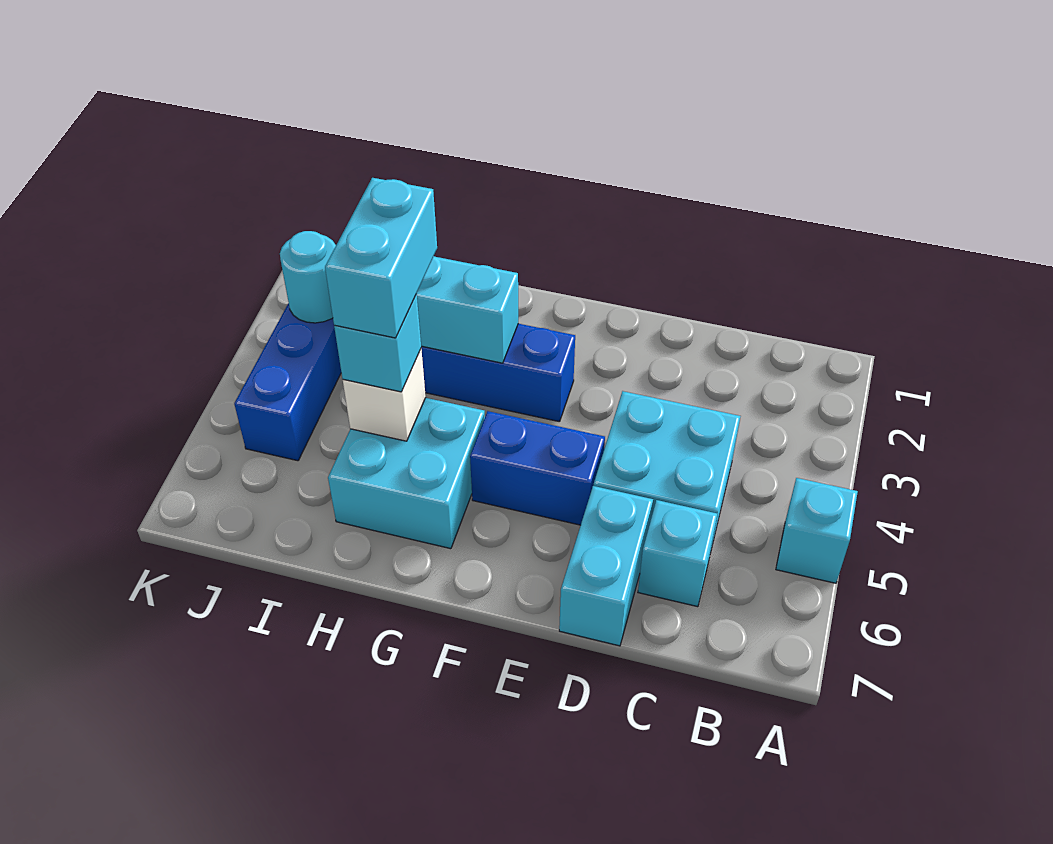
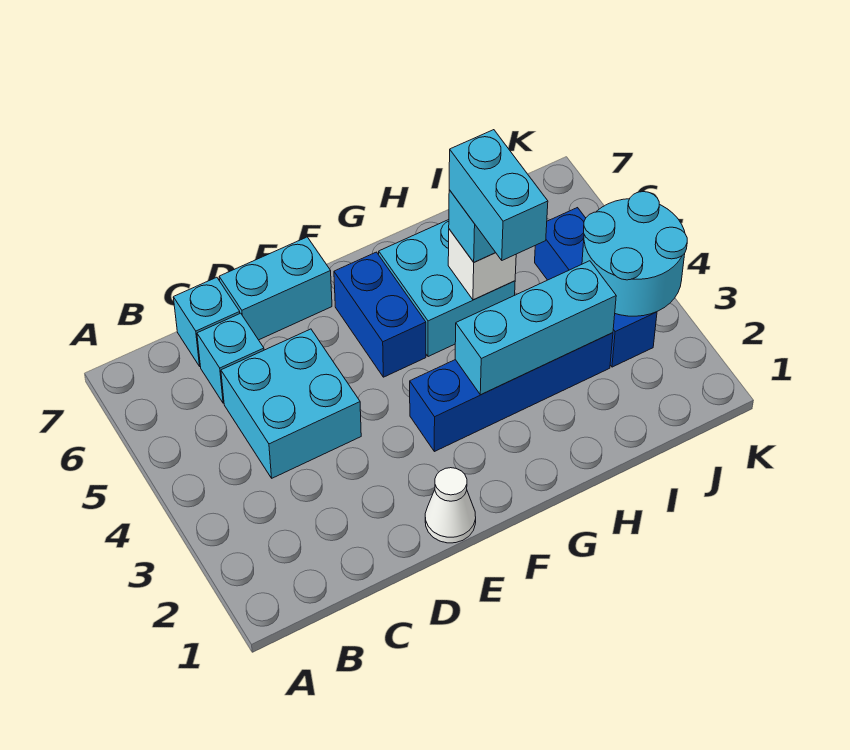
cyan brick A5 level 1 -> cyan brick C7 level 1
cyan brick D6:D7 level 1 -> cyan brick D7:E7 level 1
none -> white cone E1 level 1
blue brick E5:F5 level 1 -> blue brick F5:F6 level 1
cyan round brick J3 level 2 -> cyan round brick J3:K4 level 2

